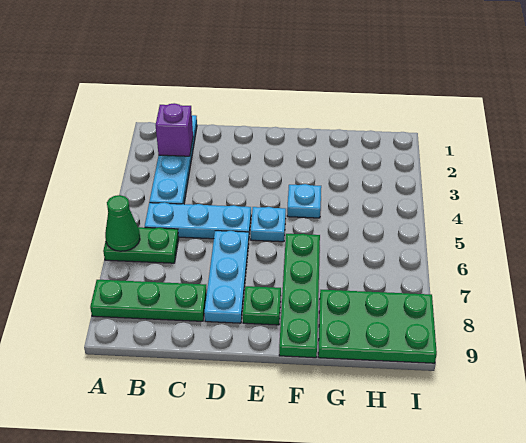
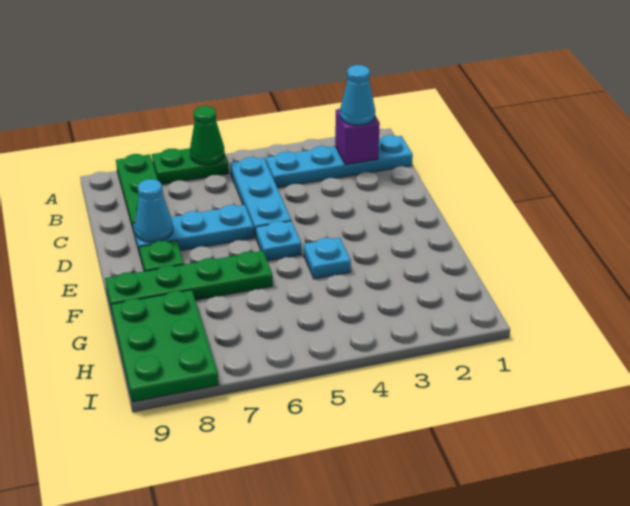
green plate A6:B6 level 1 -> green plate A6:A7 level 1
none -> cyan cone B2 level 3
none -> cyan cone D8 level 2

